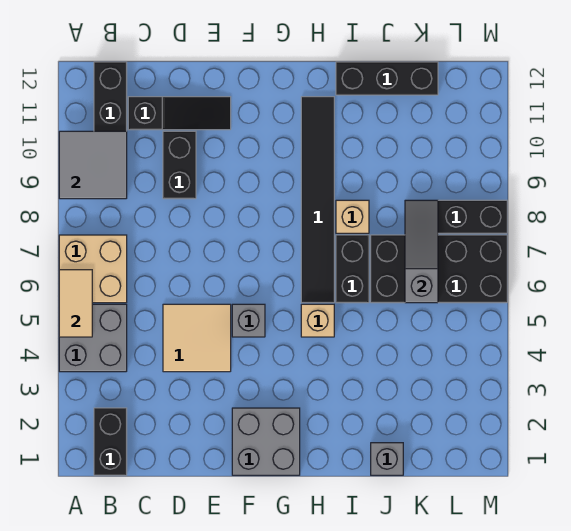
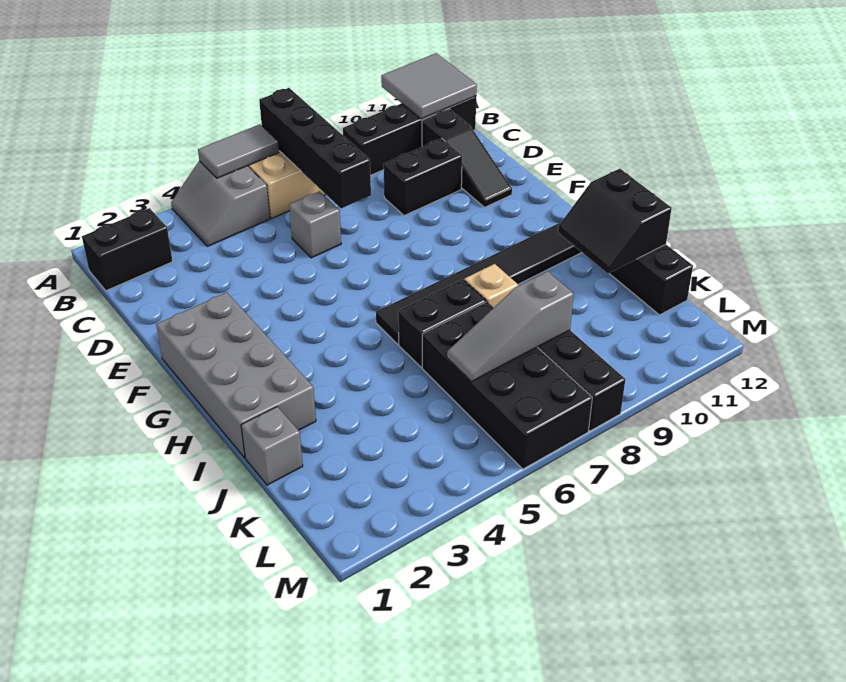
grey brick A4:B5 level 1 -> grey slope A4:B5 level 1 top 5
tan tile A5:A6 level 2 -> grey tile A5:A6 level 2
none -> black brick A7:D7 level 2
grey tile A9:B10 level 2 -> grey tile A11:B12 level 2
tan tile D4:E5 level 1 -> none
grey brick F1:G2 level 1 -> grey brick F1:I2 level 1
grey brick F5 level 1 -> grey brick D6 level 1
tan brick H5 level 1 -> none
none -> black slope I11:J12 level 2 top 12
grey slope K6:K8 level 2 top 6 -> grey slope K6:K8 level 2 top 8

